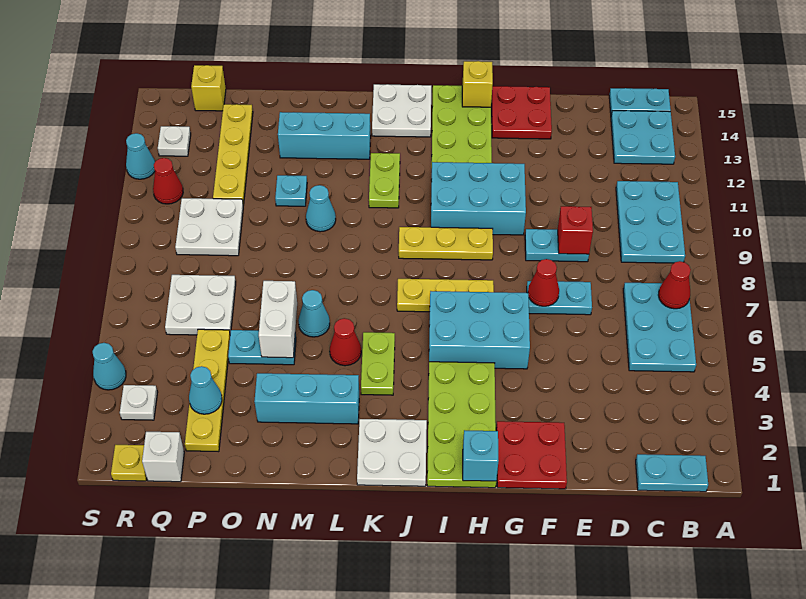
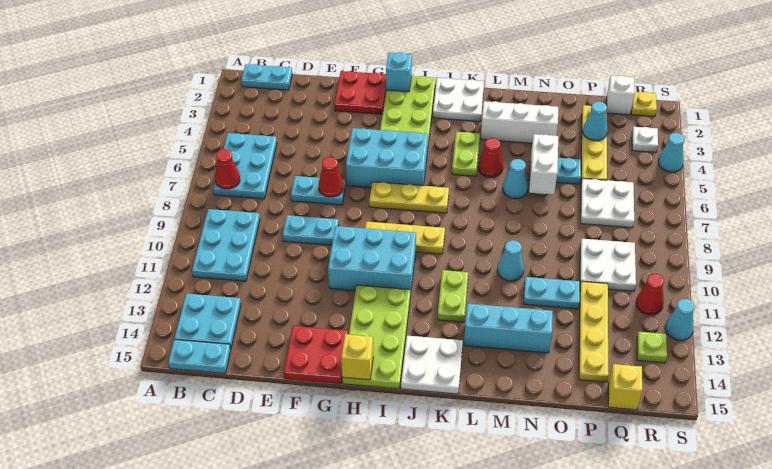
red brick E9 level 2 -> none
cyan brick L3:N3 level 1 -> white brick L3:N3 level 1
cyan plate N11 level 1 -> cyan plate N11:O11 level 1
white plate R13 level 1 -> lime plate R13 level 1

